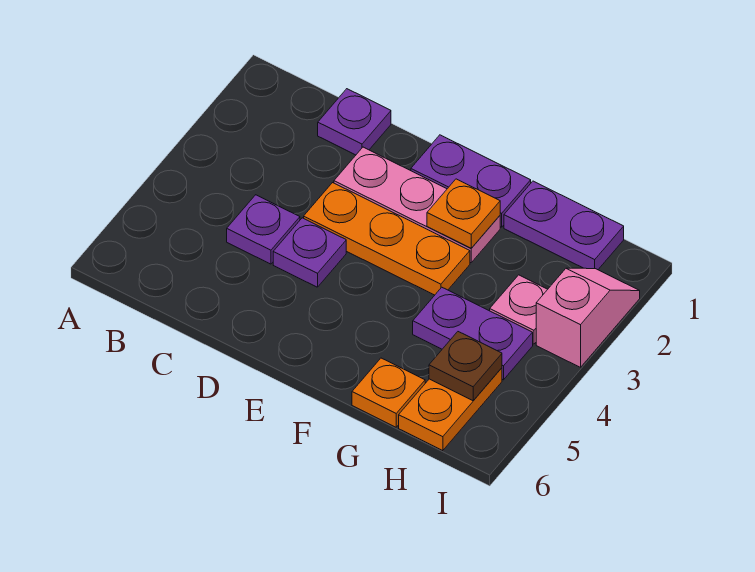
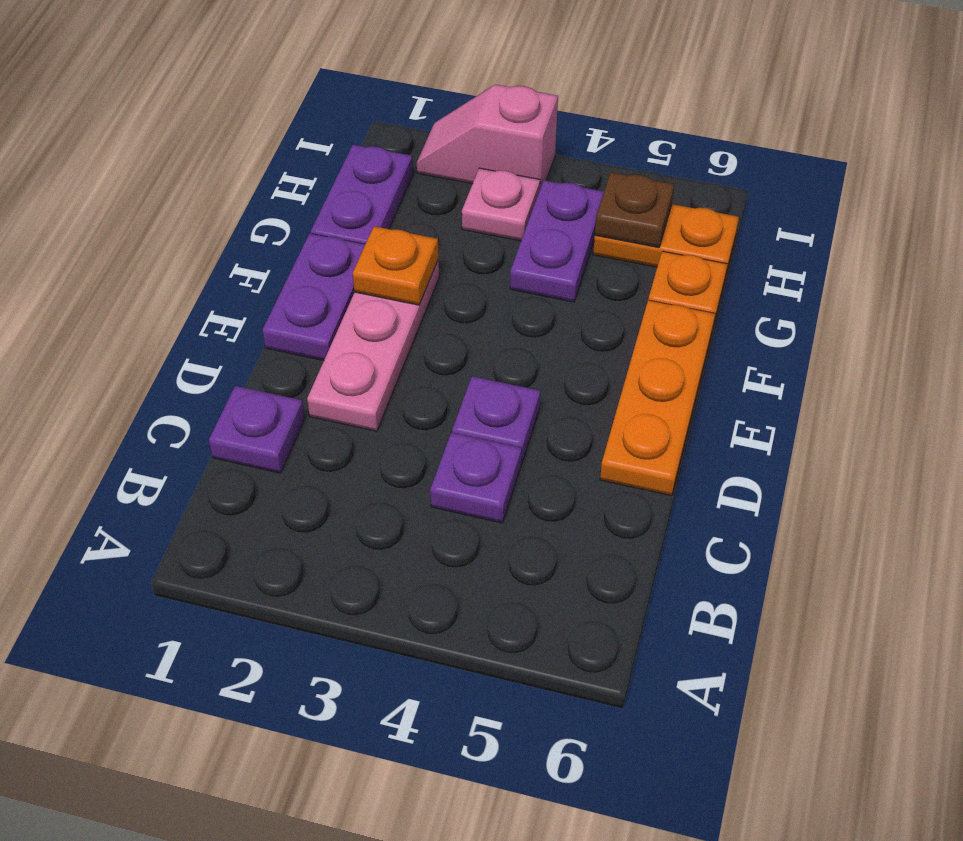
orange plate D3:F3 level 1 -> orange plate D6:F6 level 1

